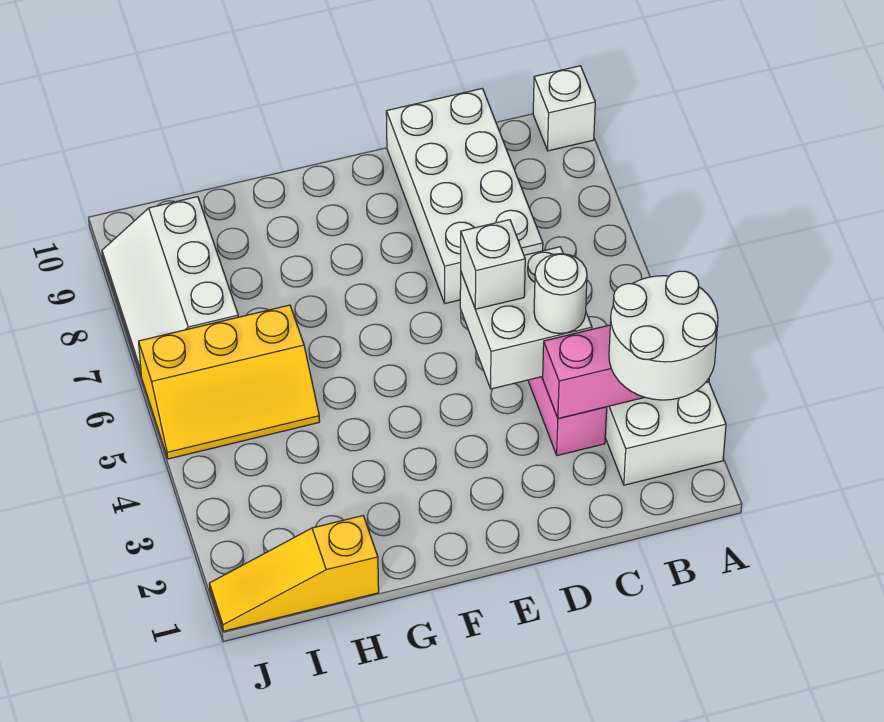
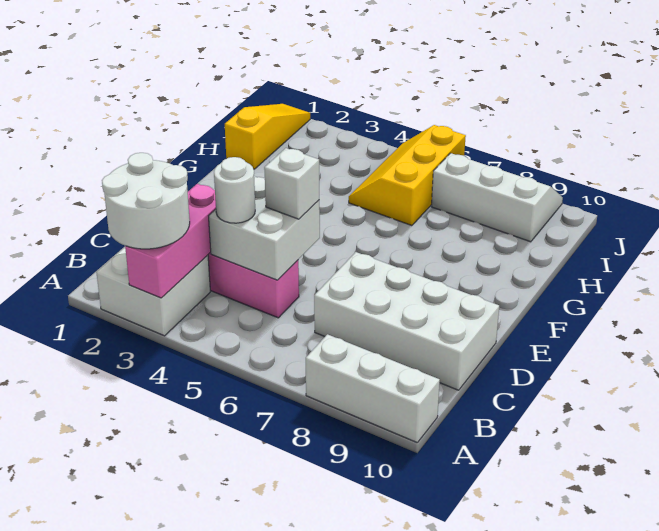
white brick A10 level 1 -> white brick A8:A10 level 1

